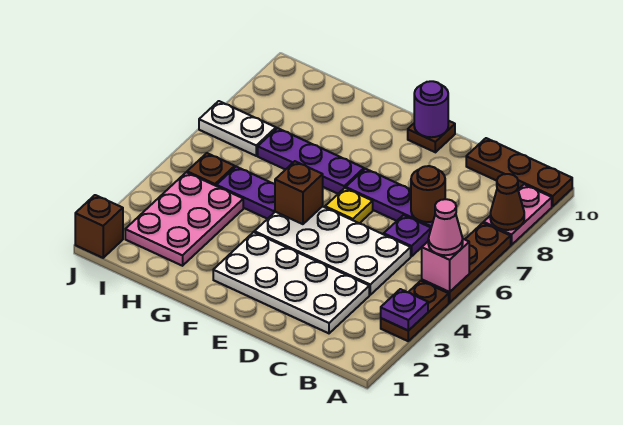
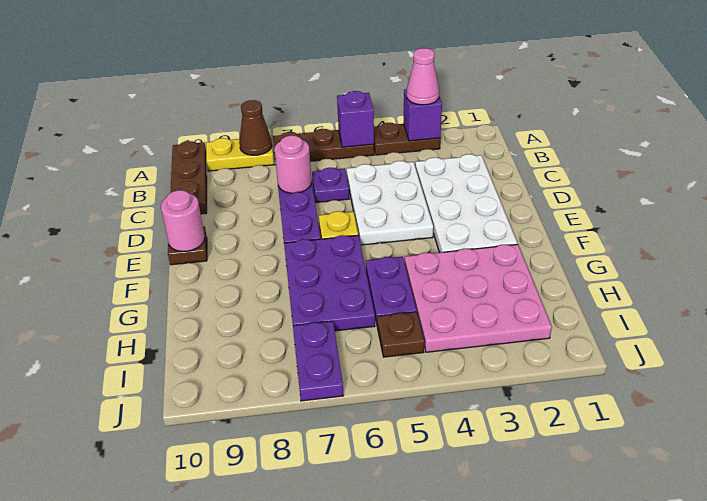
purple plate A3 level 2 -> purple brick A3 level 2
pink brick A5 level 2 -> purple brick A5 level 2
pink cone A5 level 3 -> pink cone A3 level 3
pink plate A8:A9 level 1 -> yellow plate A8:A9 level 1
white plate C4:F5 level 1 -> white plate C4:E5 level 1
brown round brick C7 level 2 -> pink round brick C7 level 2
purple round brick E10 level 2 -> pink round brick E10 level 2
brown brick F5 level 2 -> none
purple plate F7:H7 level 1 -> purple plate F6:H7 level 1
pink plate H2:I4 level 1 -> pink plate G2:I4 level 1
white plate I7:J7 level 1 -> purple plate I7:J7 level 1
brown brick J1 level 1 -> none

